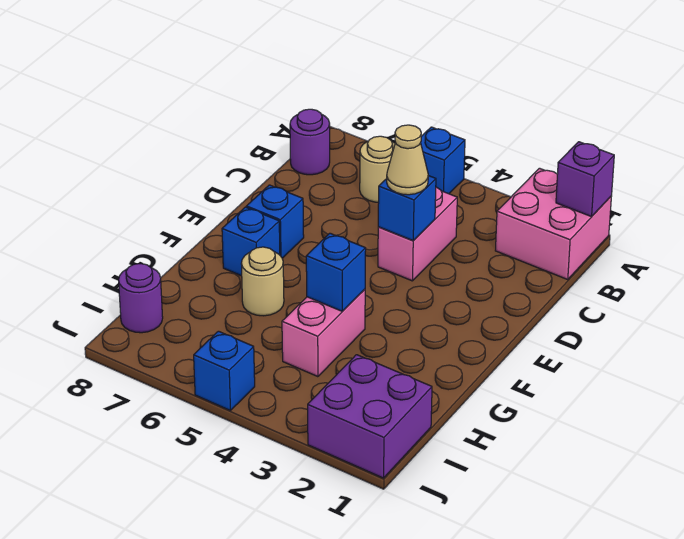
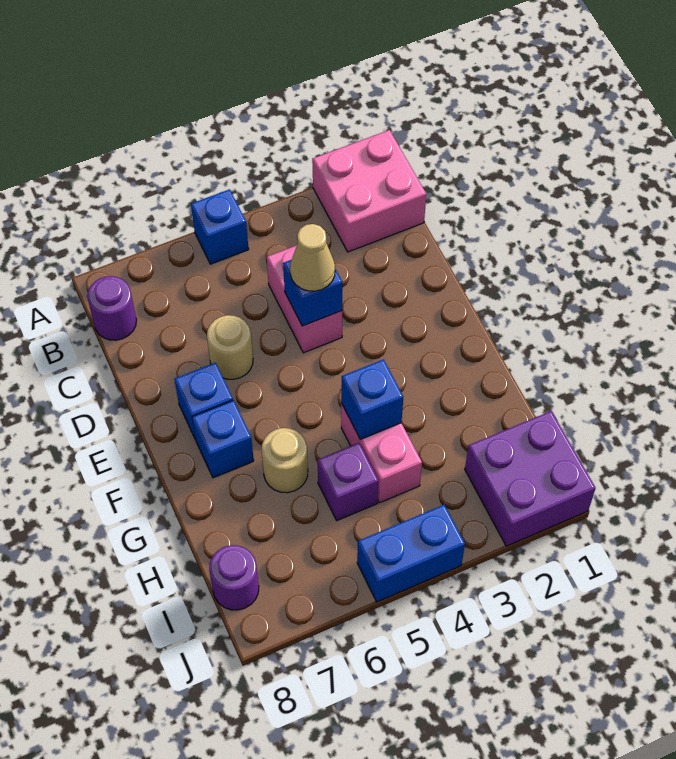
purple brick A1 level 2 -> purple brick H5 level 1
tan round brick B6 level 1 -> tan round brick D6 level 1
blue brick J5 level 1 -> blue brick J4:J5 level 1

